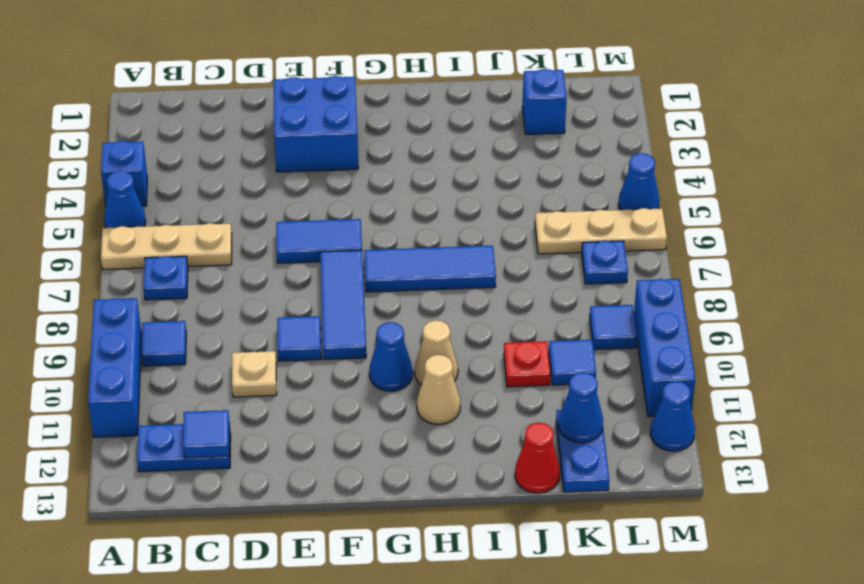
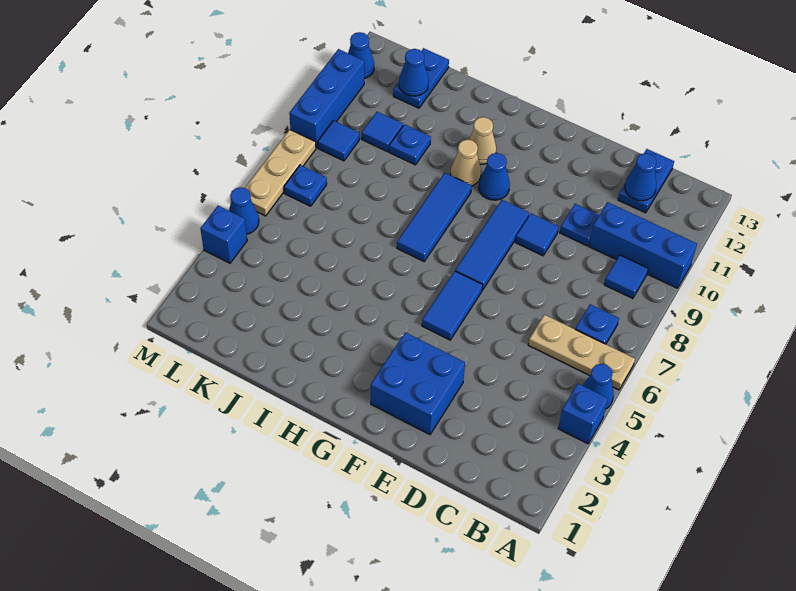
blue brick A9:A11 level 1 -> blue brick A10:C10 level 1
blue plate B12:C12 level 1 -> blue plate C12:C13 level 1
blue tile C12 level 2 -> blue cone C12 level 2
tan plate D10 level 1 -> blue plate D10 level 1
blue tile E6:F6 level 1 -> blue tile F5:F6 level 1
blue tile G7:I7 level 1 -> blue tile H7:H9 level 1
red plate J10 level 1 -> blue plate J10 level 1
red cone J13 level 1 -> none
blue brick K2 level 1 -> blue brick M4 level 1
tan plate K6:M6 level 1 -> tan plate M6:M8 level 1

